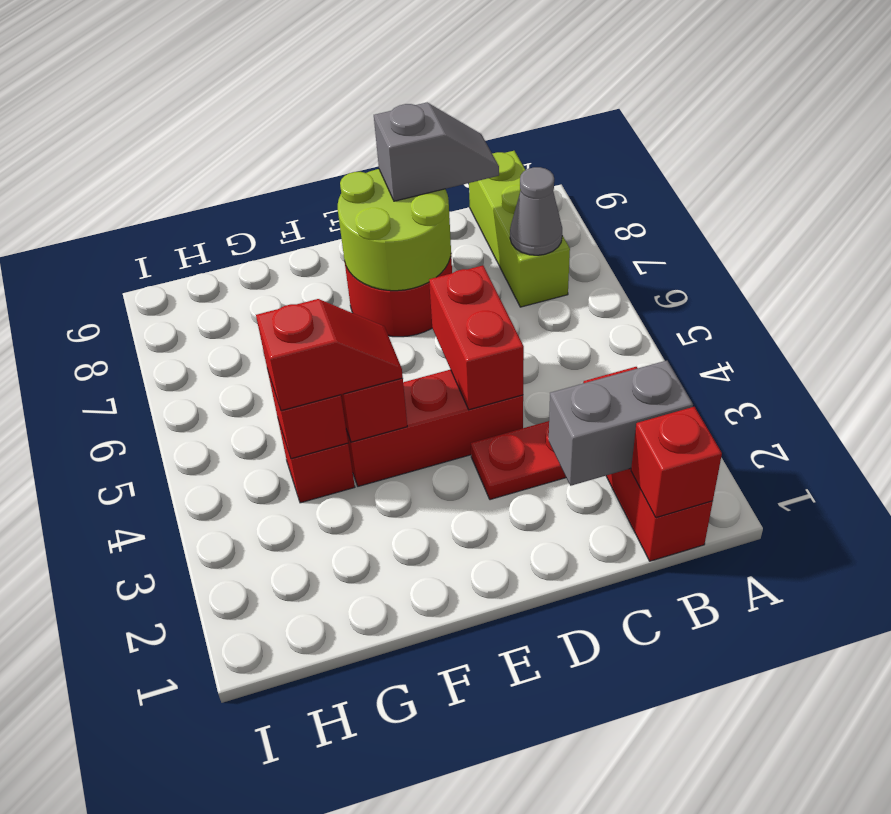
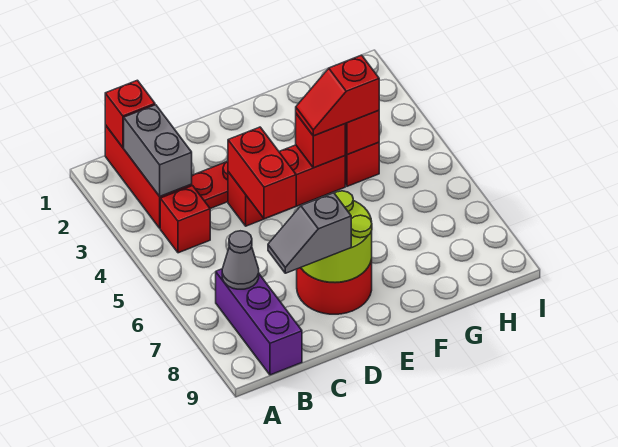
grey brick B2:C2 level 2 -> grey brick B2:B3 level 2
none -> red brick B4 level 1
lime brick B7:B9 level 1 -> purple brick B7:B9 level 1

